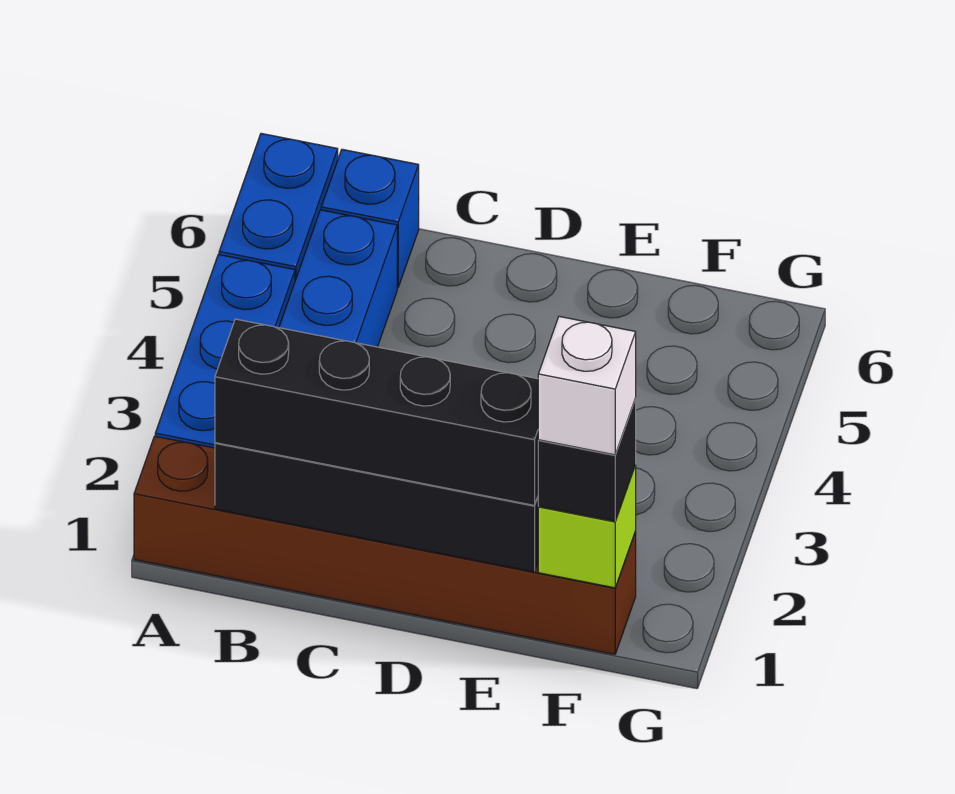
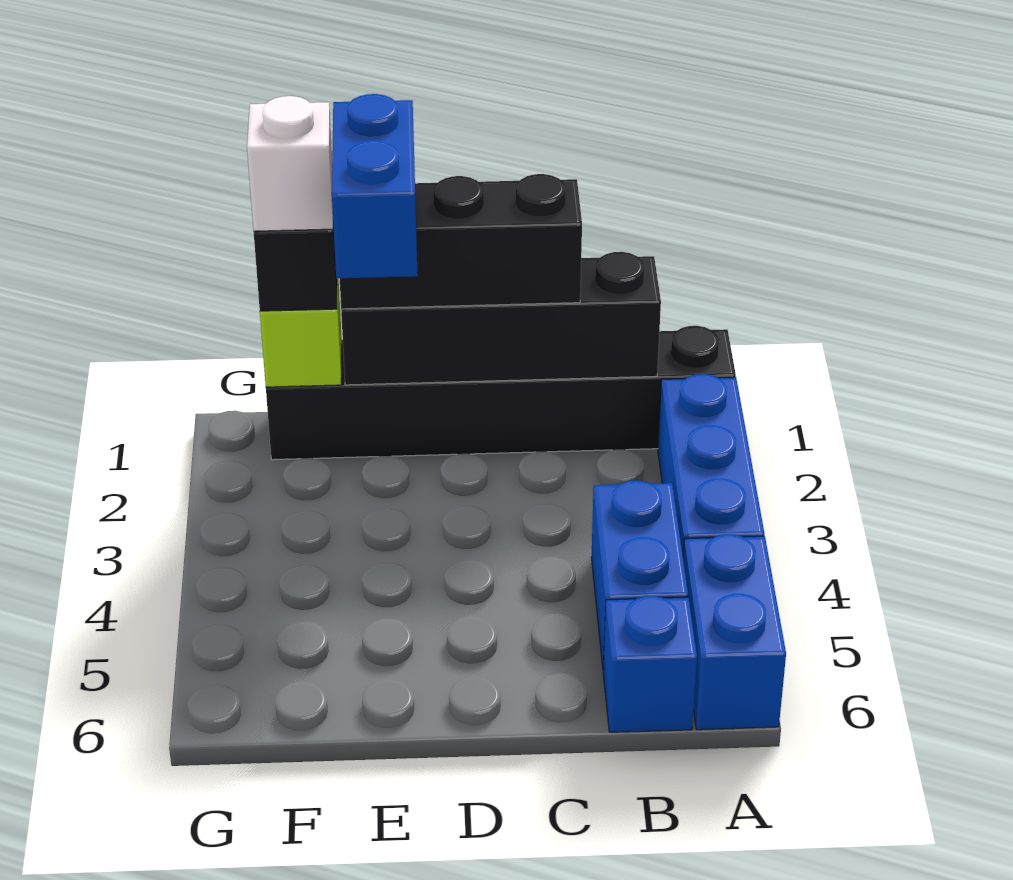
brown brick A1:F1 level 1 -> black brick A1:F1 level 1
black brick B1:E1 level 3 -> black brick C1:E1 level 3
none -> blue brick E1:E2 level 4

